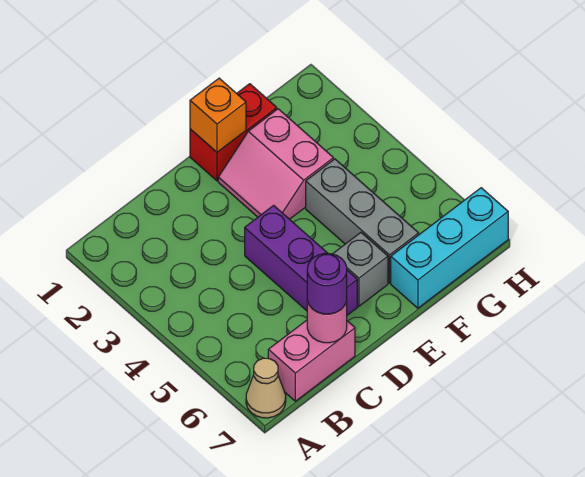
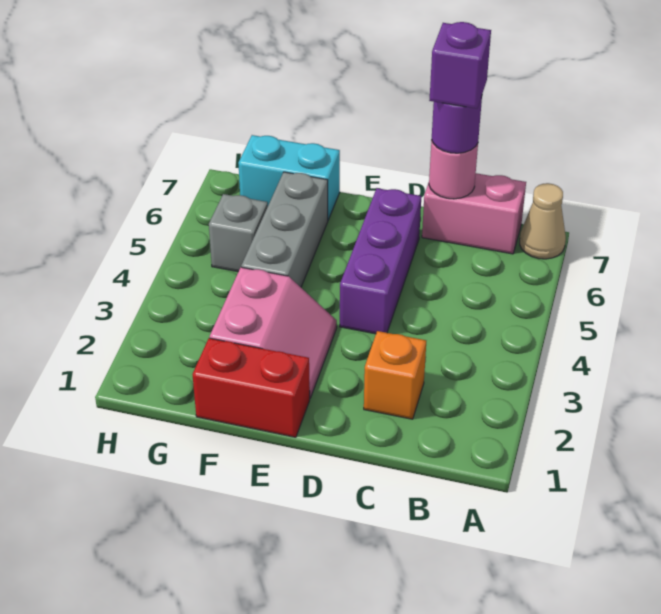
none -> purple brick C7 level 4
orange brick E1 level 2 -> orange brick C2 level 1
grey brick E6 level 1 -> grey brick G5 level 1
cyan brick F7:H7 level 1 -> cyan brick F7:G7 level 1

